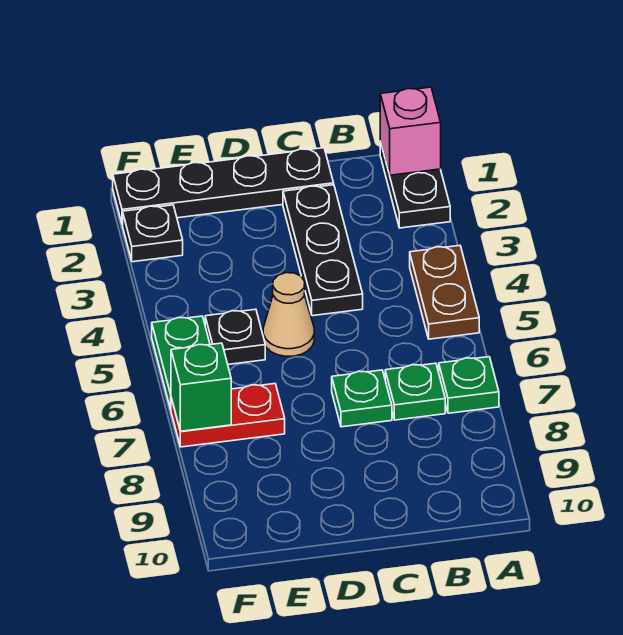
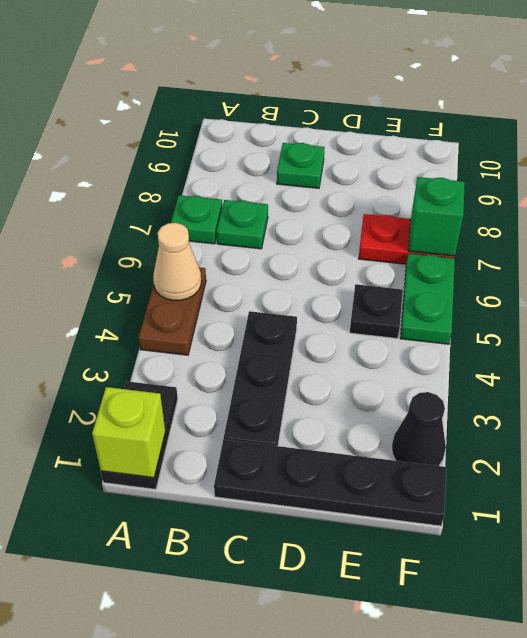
pink brick A1 level 2 -> lime brick A1 level 2
green plate C7 level 1 -> green plate C9 level 1
tan cone D5 level 1 -> tan cone A5 level 2
black plate F2 level 1 -> black cone F2 level 1

